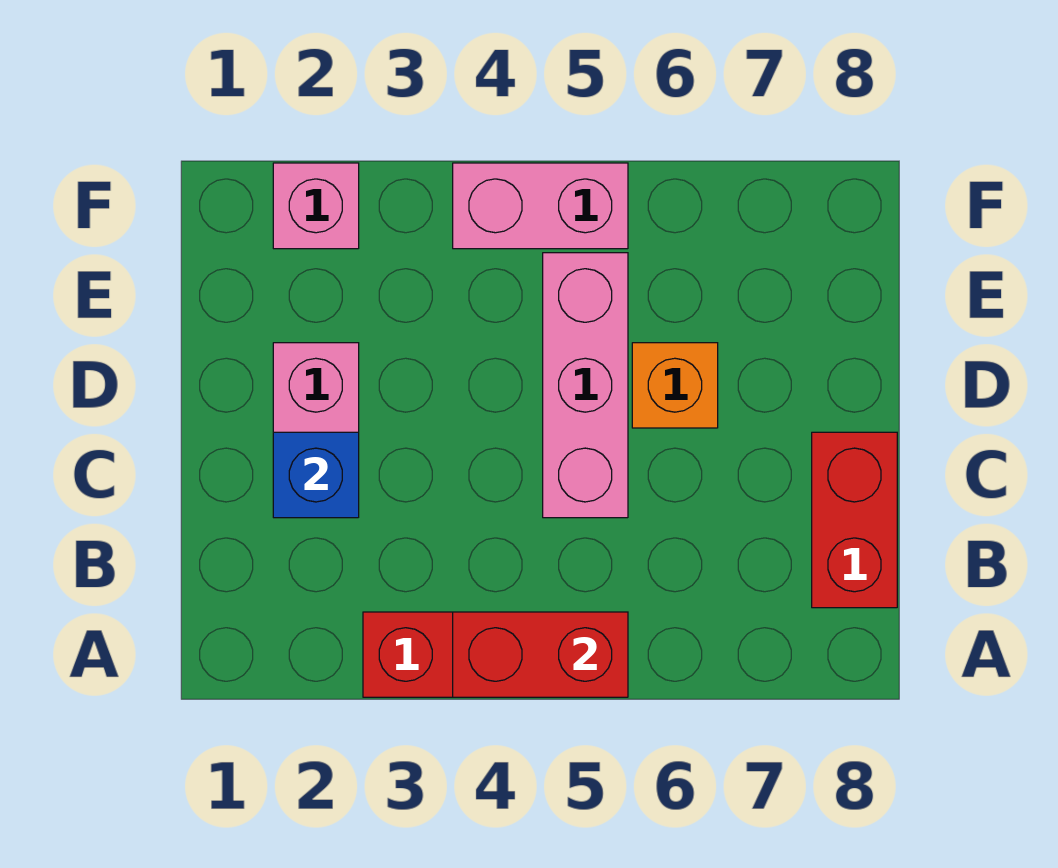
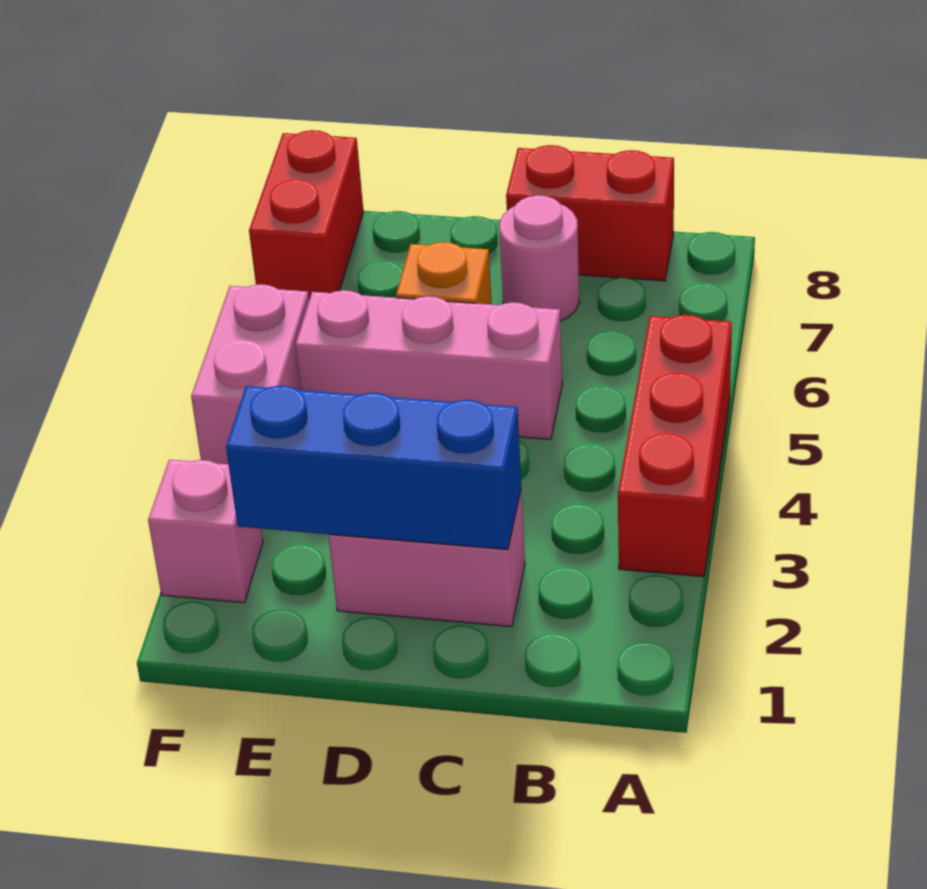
red brick A4:A5 level 2 -> red brick F7:F8 level 1
blue brick C2 level 2 -> blue brick C2:E2 level 2
none -> pink round brick C7 level 1

